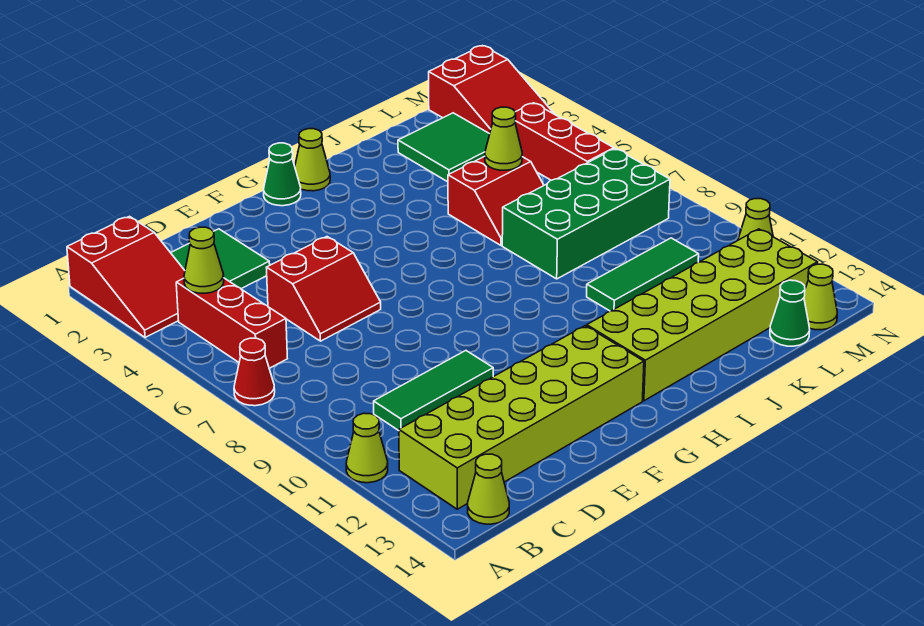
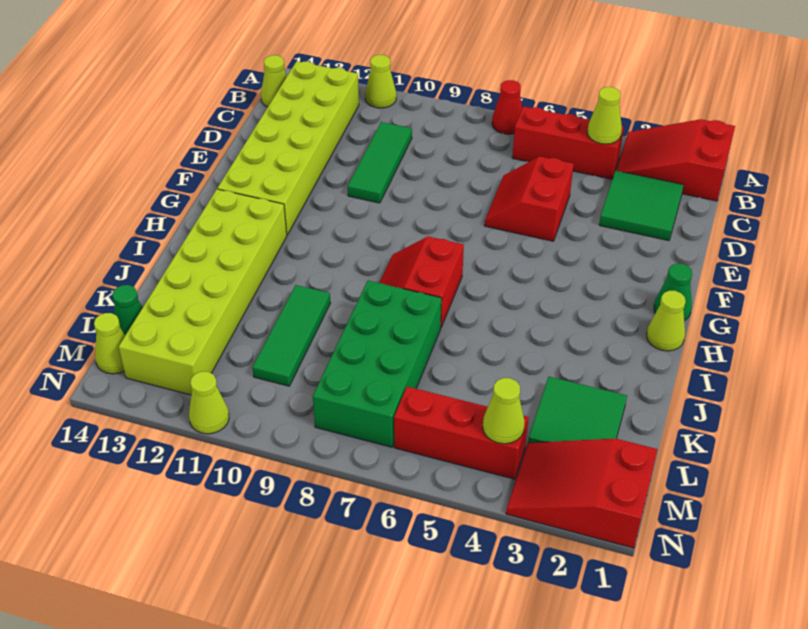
red slope J5:K6 level 1 top 5 -> red slope H7:I8 level 1 top 7
lime cone K5 level 2 -> lime cone M4 level 2

